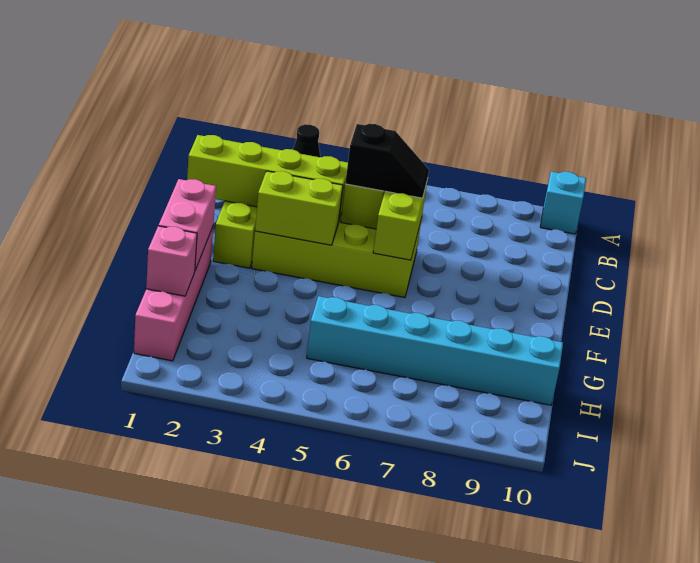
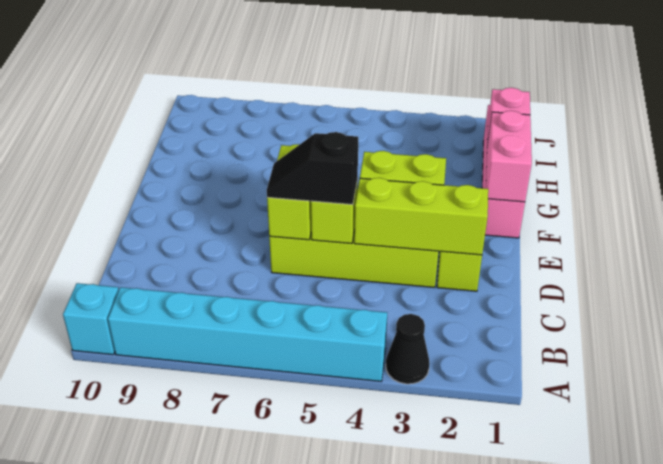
lime brick D1:D4 level 2 -> lime brick D2:D4 level 2
cyan brick H5:H10 level 1 -> cyan brick A4:A9 level 1

